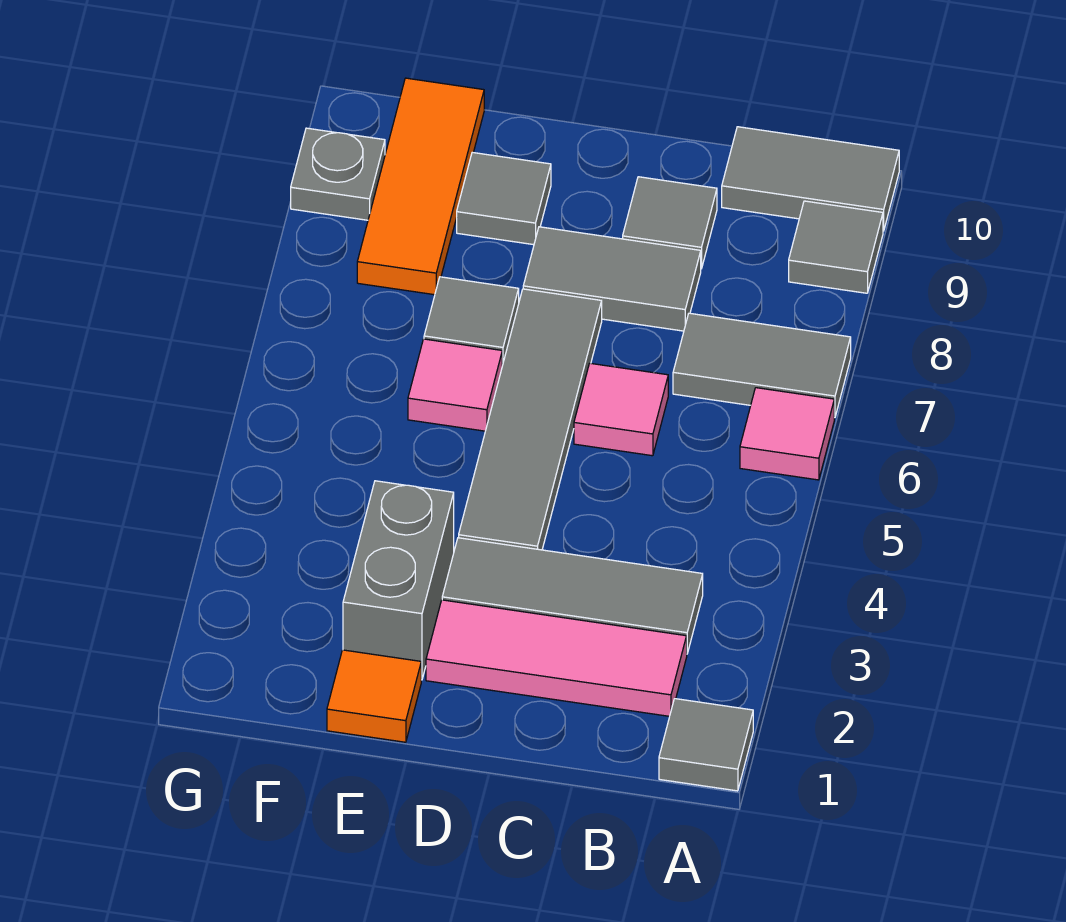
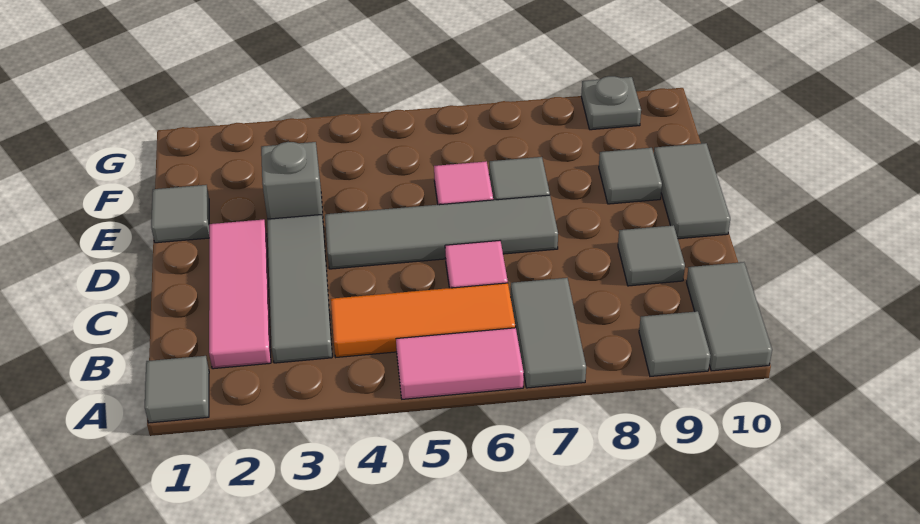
pink tile A6 level 1 -> pink tile A5:A6 level 1
grey tile C8:D8 level 1 -> grey tile D10:E10 level 1
orange tile E1 level 1 -> grey tile E1 level 1
grey brick E2:E3 level 1 -> grey brick E3 level 1
orange tile F8:F10 level 1 -> orange tile B4:B6 level 1

